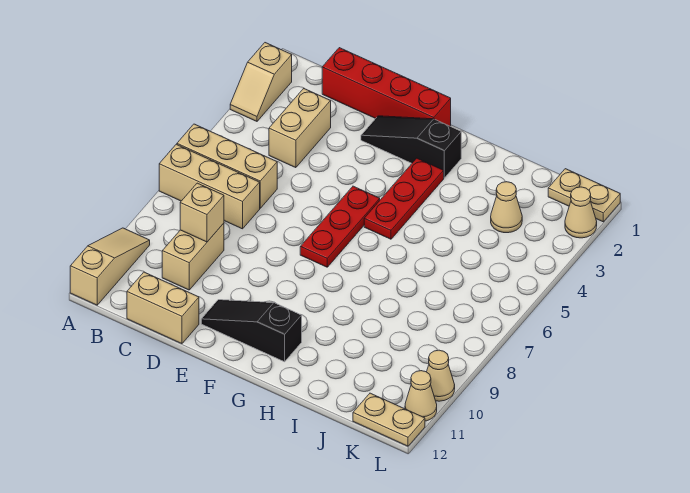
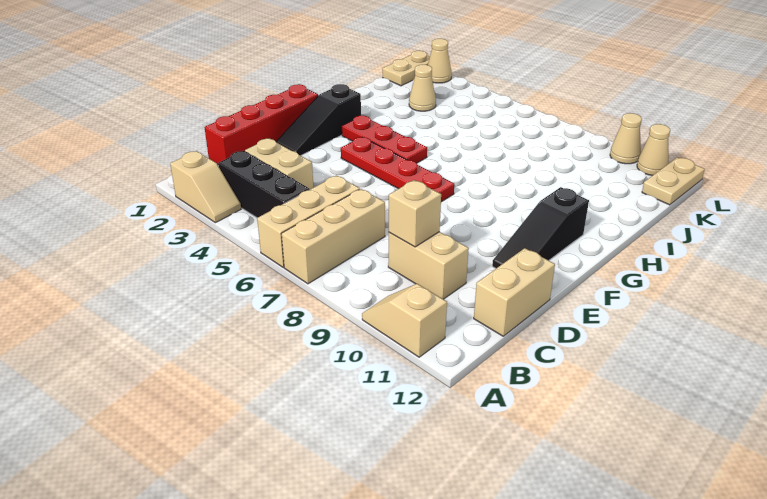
tan slope A10:A12 level 1 top 12 -> tan slope A10:A11 level 1 top 11
none -> black brick B3:B5 level 1
red plate F5:F7 level 1 -> red plate F4:F7 level 1

